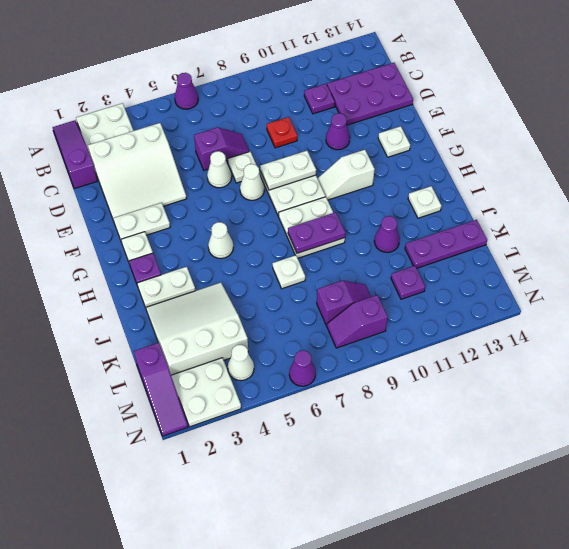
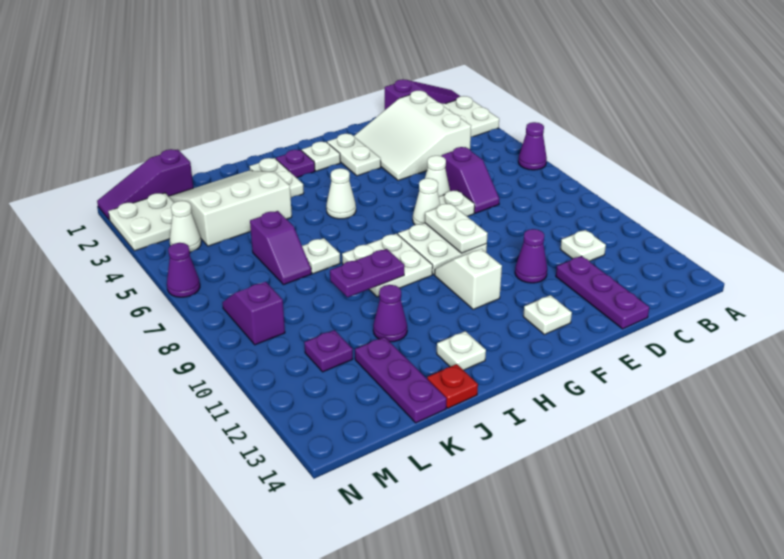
purple plate C11 level 1 -> white plate C11 level 1
purple plate C12:D14 level 1 -> purple plate D12:D14 level 1
red plate D9 level 1 -> red plate J14 level 1
purple plate I8:I9 level 2 -> purple plate I9:J9 level 2
white slope J2:L4 level 1 top L -> white slope J2:L4 level 1 top 4
purple slope L8:L9 level 1 top 8 -> purple slope K6:K7 level 1 top 6

